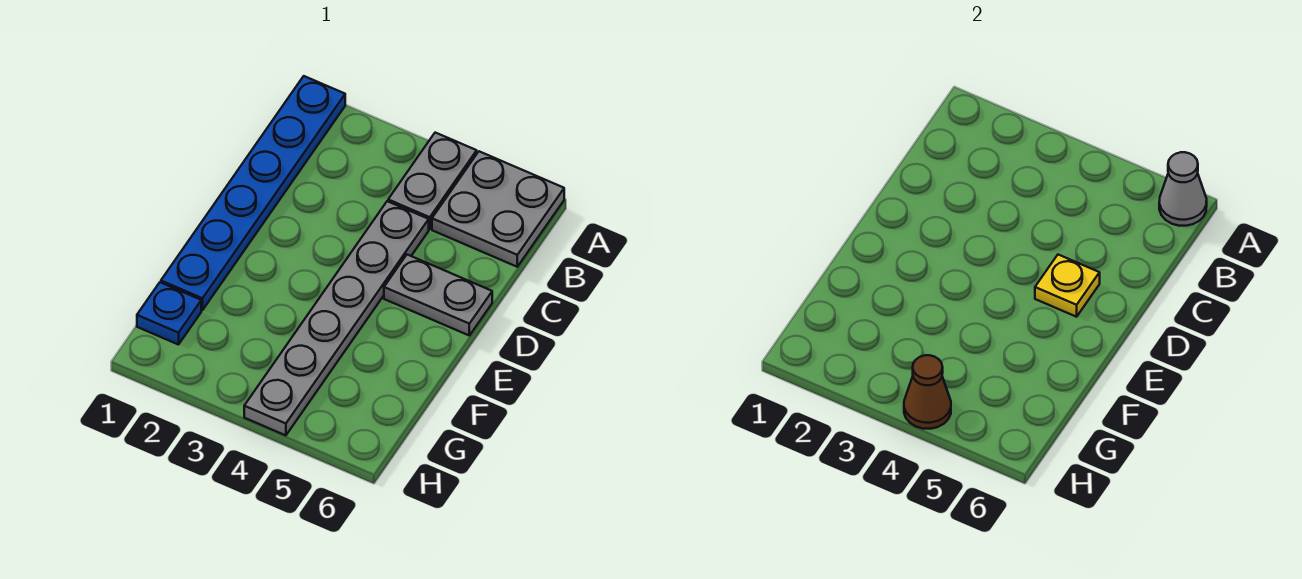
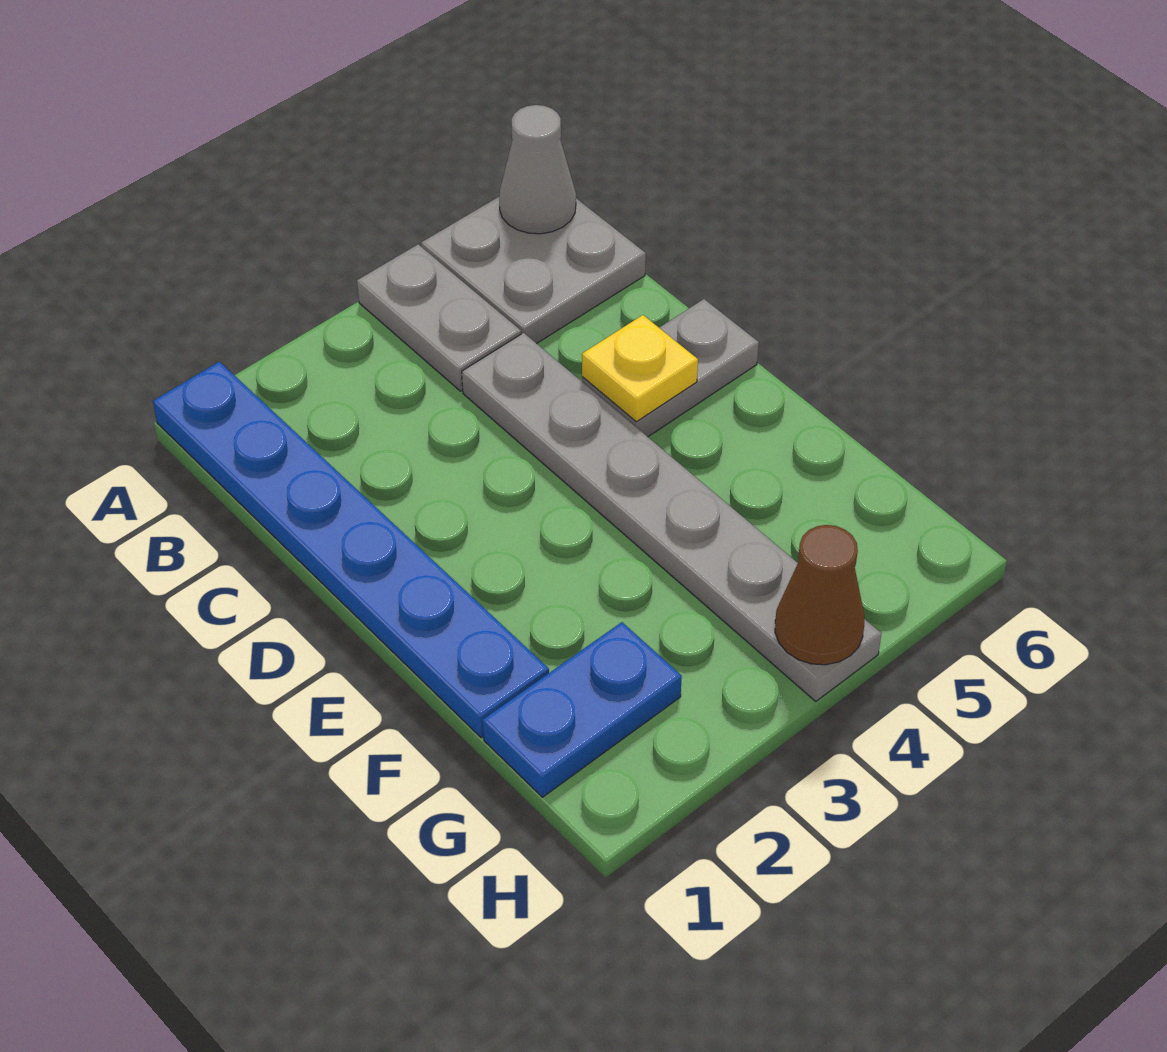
blue plate G1 level 1 -> blue plate G1:G2 level 1

